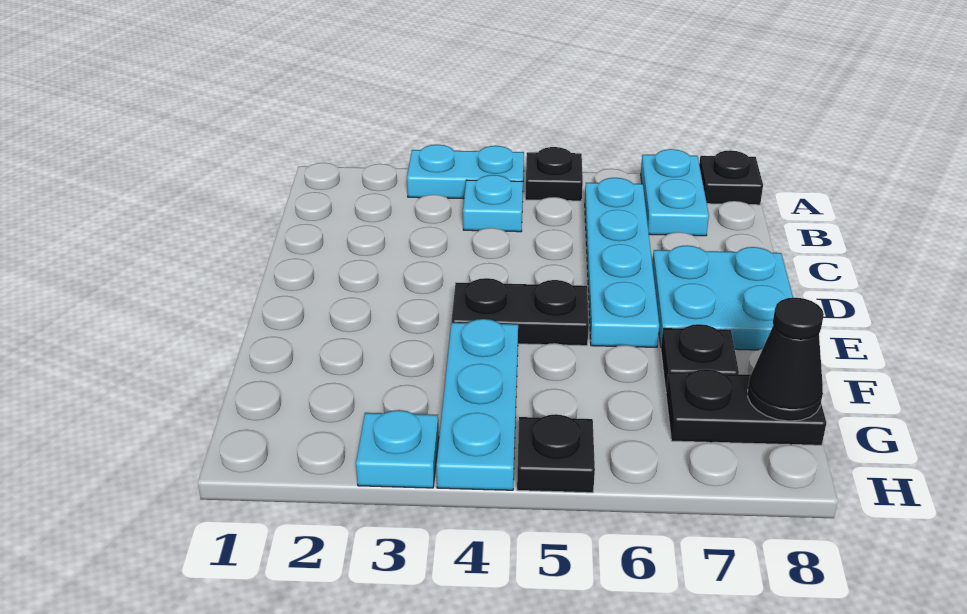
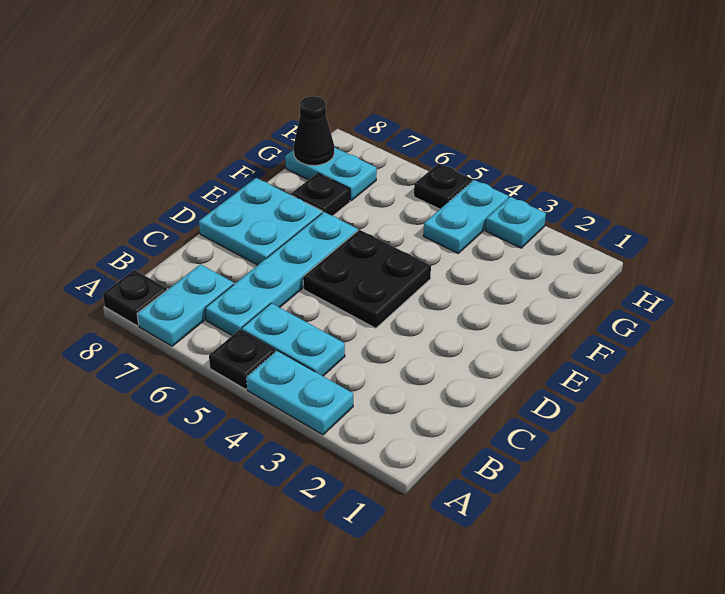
cyan plate B4 level 1 -> cyan plate B4:B5 level 1
black plate E4:E5 level 1 -> black plate D4:E5 level 1
cyan plate F4:H4 level 1 -> cyan plate G4:H4 level 1
black plate G7:G8 level 1 -> cyan plate G7:G8 level 1

